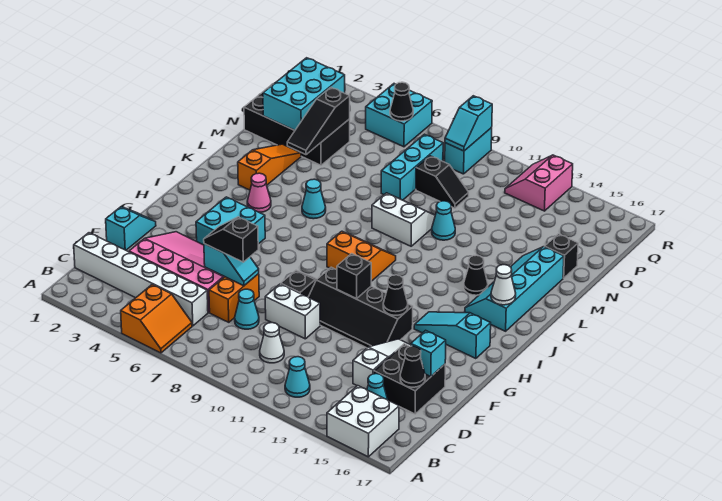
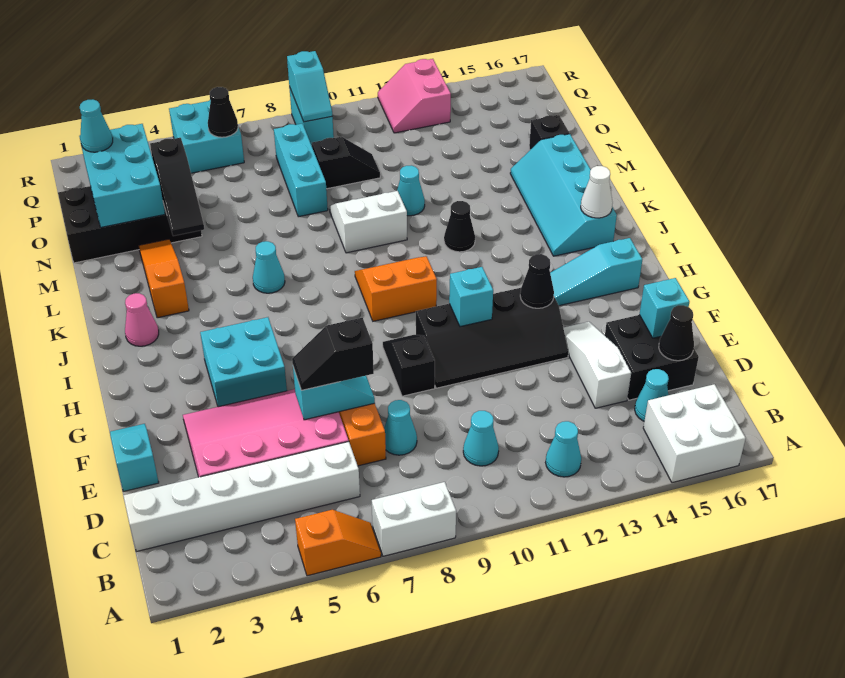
orange slope A5:B6 level 1 top 5 -> orange slope A5:A6 level 1 top 5
white cone C10 level 1 -> cyan cone C10 level 1
white brick E9:E10 level 1 -> white brick A7:A8 level 1
black brick G11 level 2 -> cyan brick G11 level 2
pink cone J4 level 1 -> pink cone J2 level 1
black cone K14 level 1 -> black cone K12 level 1
none -> cyan cone P2 level 3

